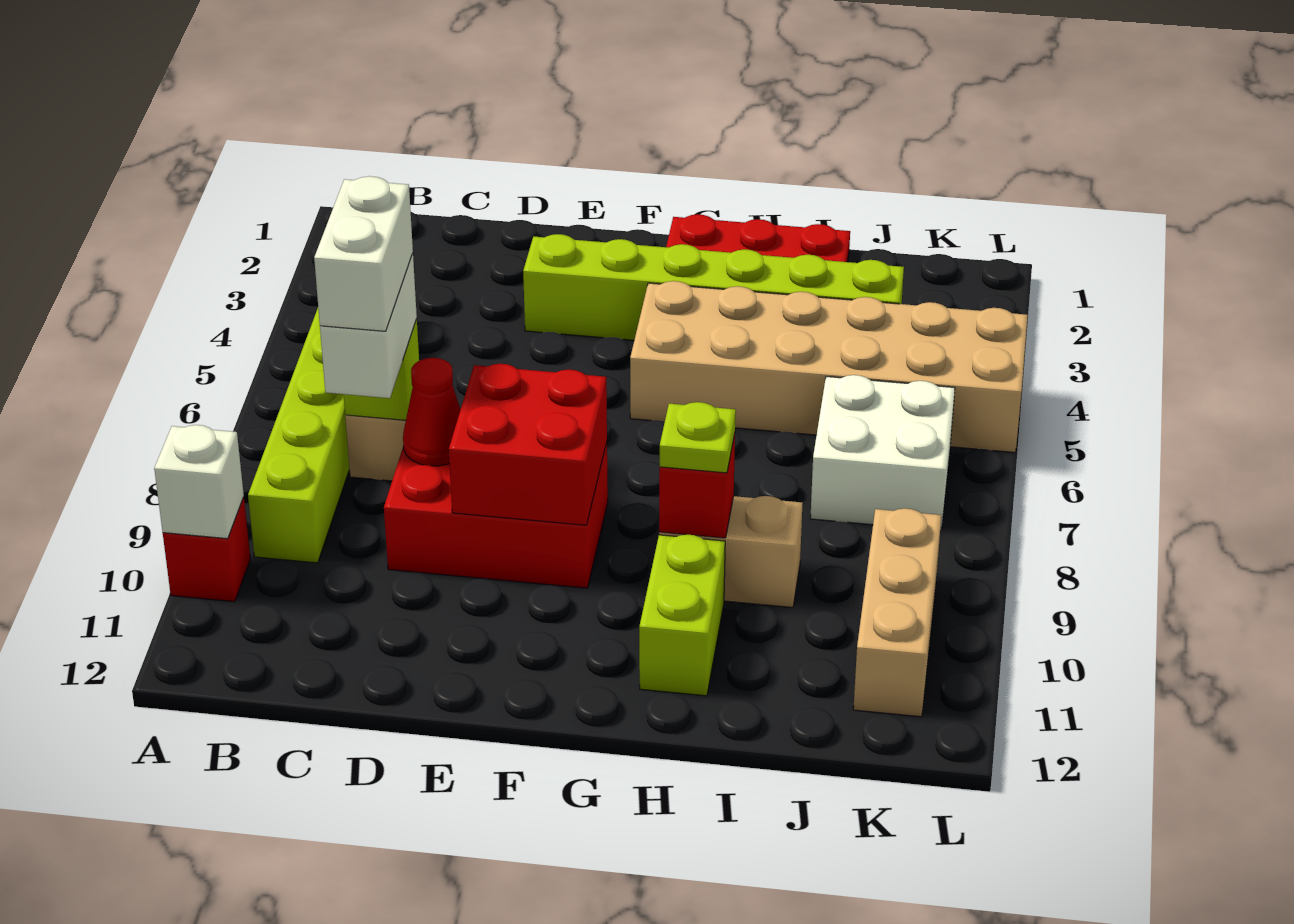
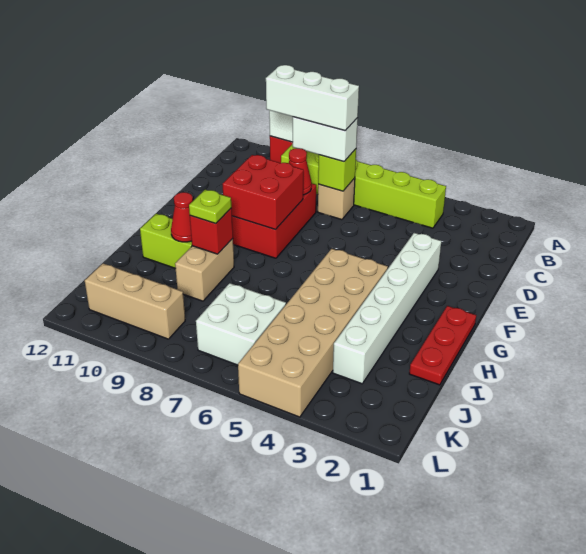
white brick C7:C8 level 4 -> white brick C7:C9 level 4
lime brick E3:J3 level 1 -> white brick E3:J3 level 1
none -> red cone H10 level 2

